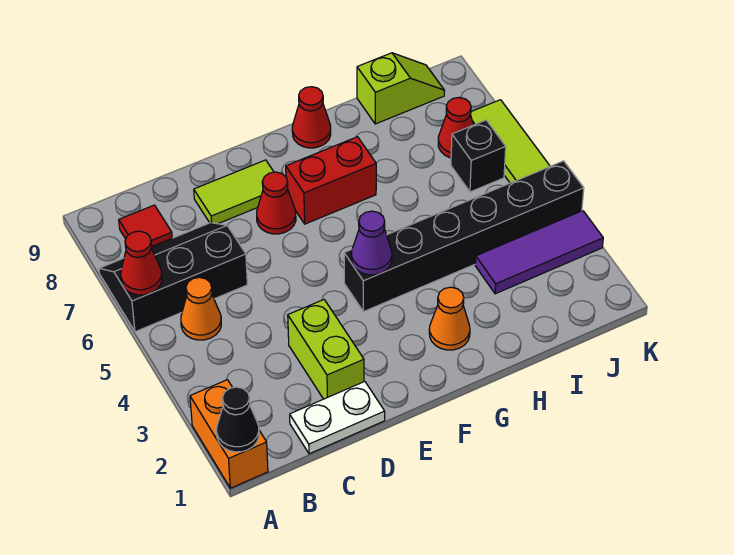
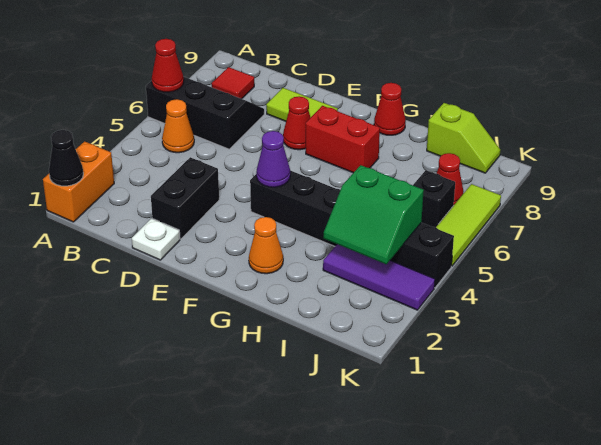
white plate C1:D1 level 1 -> white plate D1 level 1
lime brick D2:D3 level 1 -> black brick D2:D3 level 1
none -> green slope I3:J4 level 2 top 4

